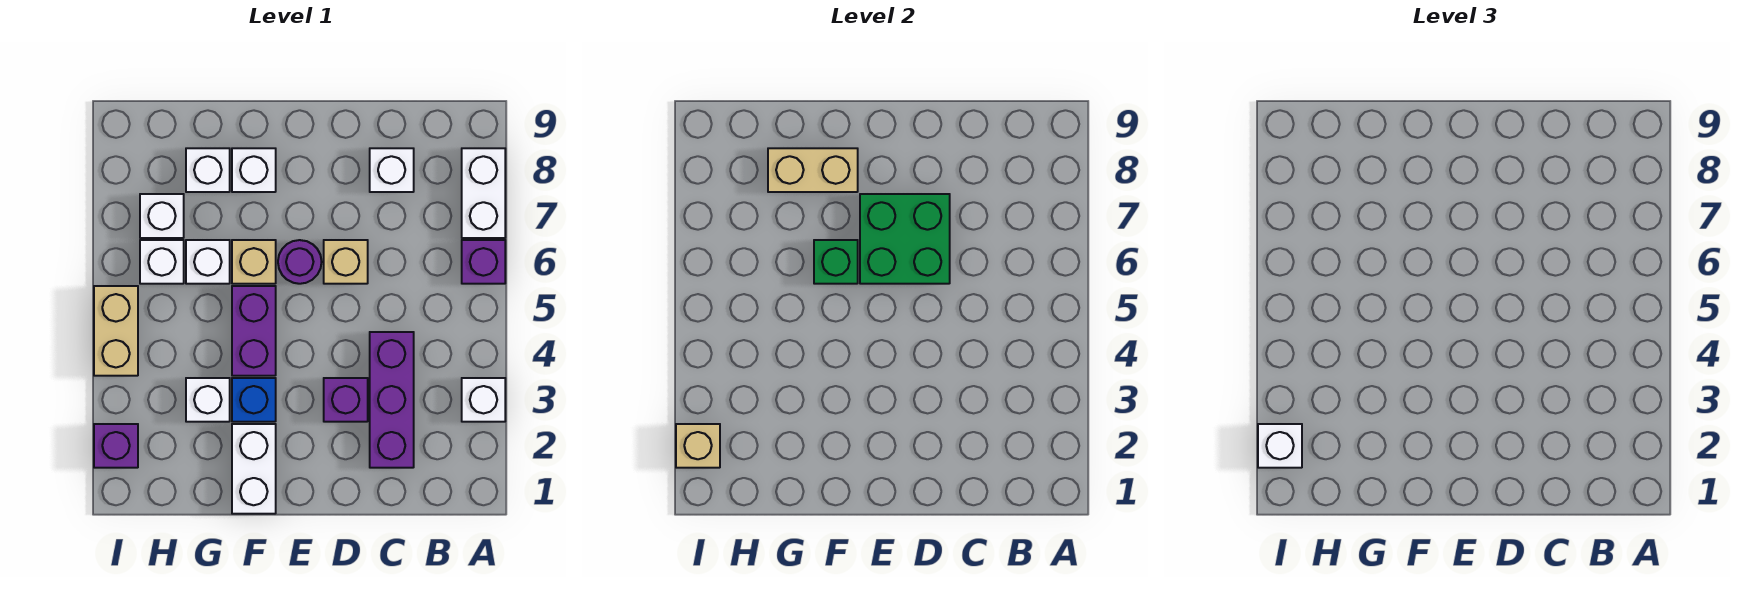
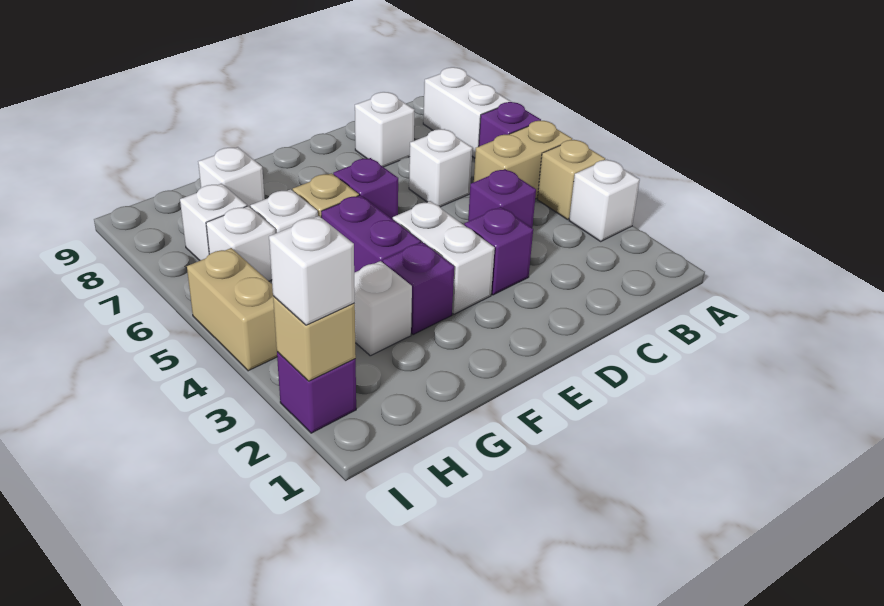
purple brick C2:C4 level 1 -> purple brick C4 level 1
tan brick D6 level 1 -> tan brick A4 level 1
green brick D6:E7 level 2 -> none
purple round brick E6 level 1 -> purple brick E6 level 1
white brick F1:F2 level 1 -> white brick E3:E4 level 1
blue brick F3 level 1 -> purple brick F3 level 1
green brick F6 level 2 -> none
white brick F8 level 1 -> white brick C6 level 1
tan brick F8:G8 level 2 -> tan brick A5:B5 level 1

